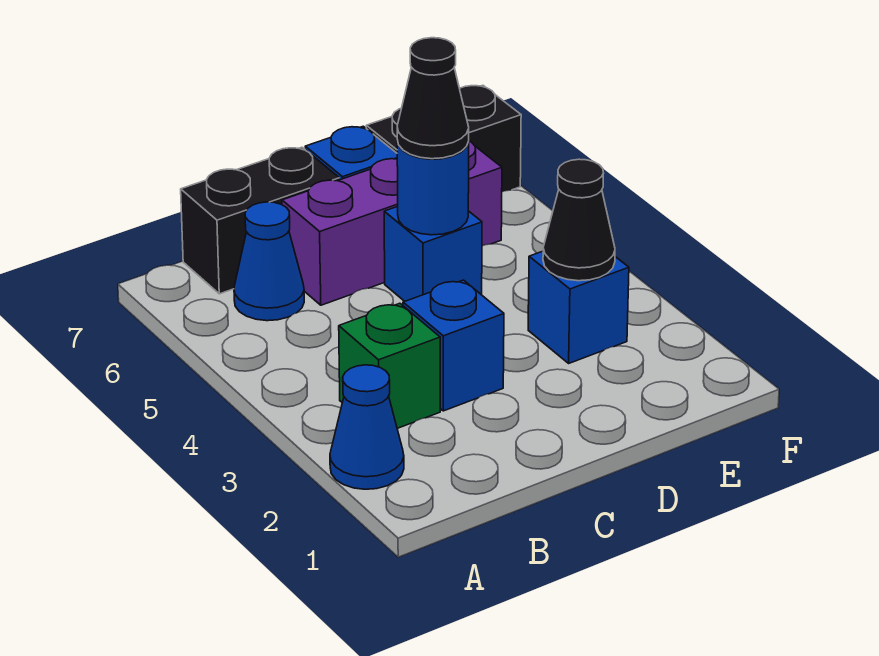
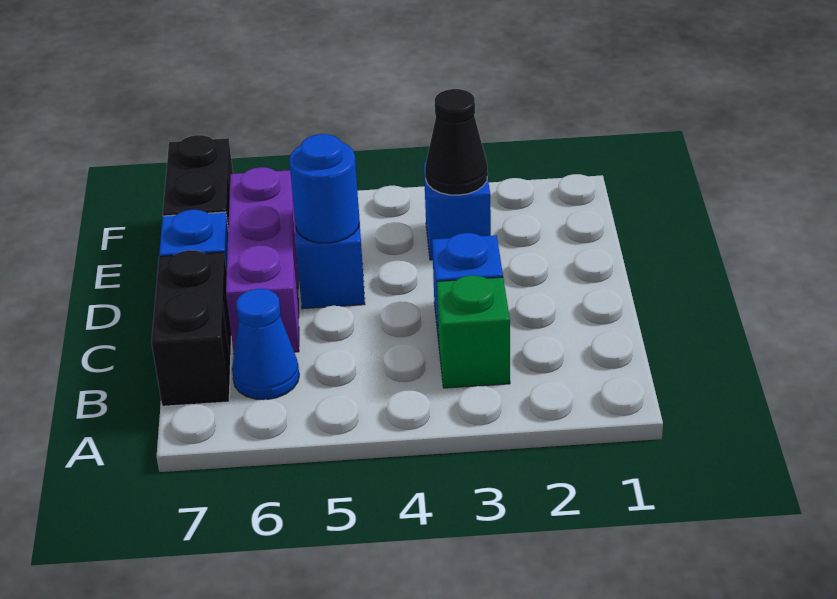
blue cone A2 level 1 -> none
black cone D5 level 3 -> none

